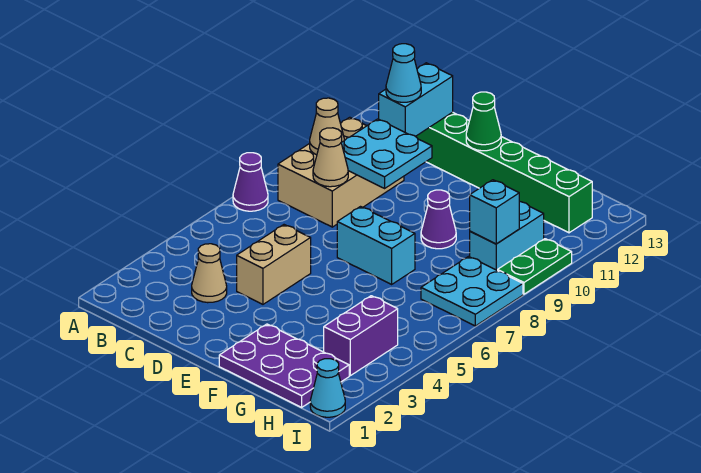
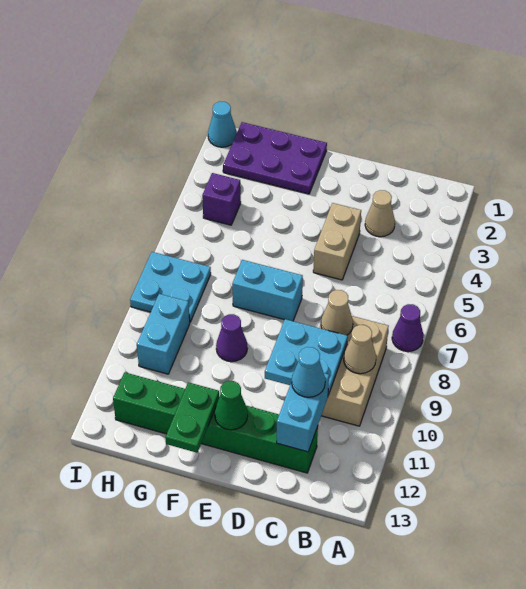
purple brick H3:H4 level 1 -> purple brick H4 level 1
cyan brick H9 level 2 -> none
green plate I9:I10 level 1 -> green plate F12:F13 level 2

